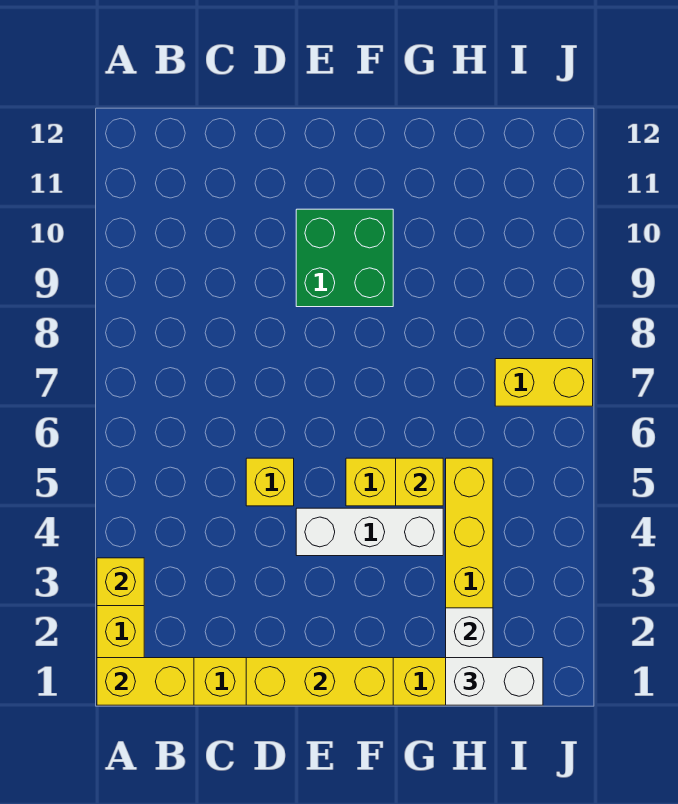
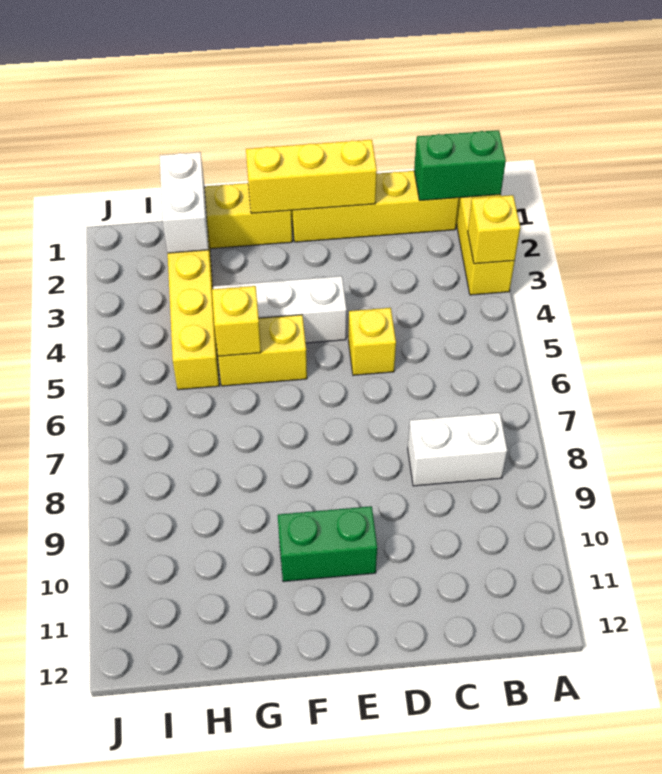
yellow brick A1:B1 level 2 -> green brick A1:B1 level 2
green brick E9:F10 level 1 -> green brick E10:F10 level 1
white brick H1:I1 level 3 -> white brick B8:C8 level 1
yellow brick I7:J7 level 1 -> none

